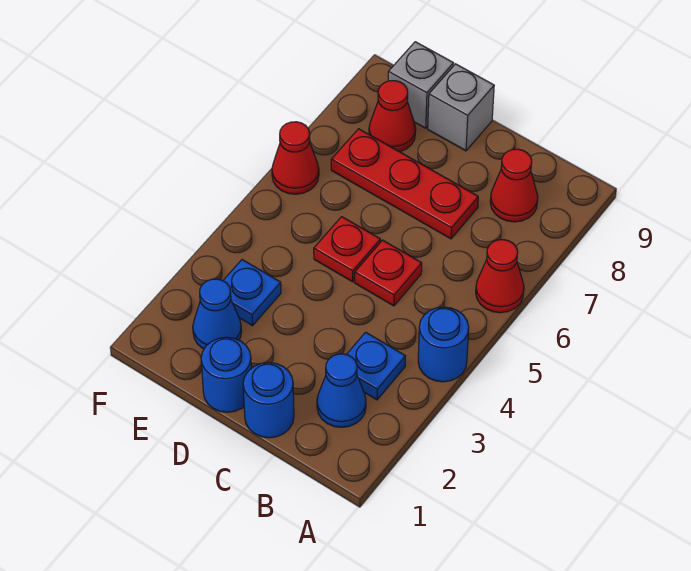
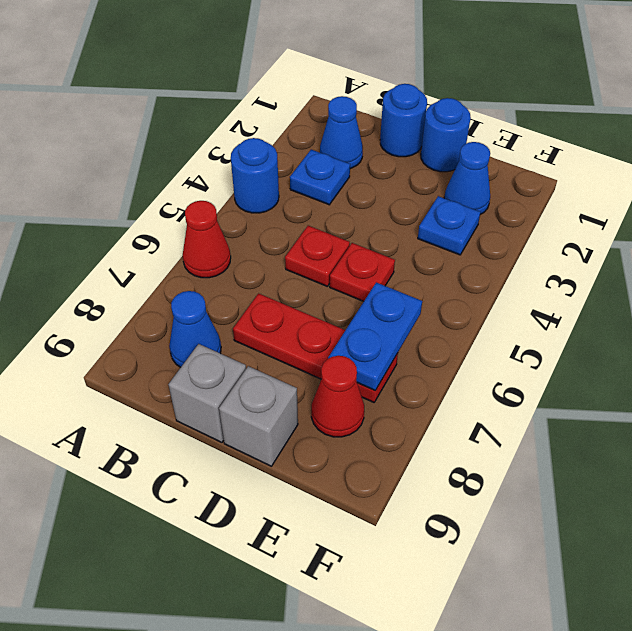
red cone B8 level 1 -> blue cone B8 level 1
none -> blue plate E6:E7 level 2
grey brick E9 level 1 -> grey brick C9 level 1
red cone F6 level 1 -> none

